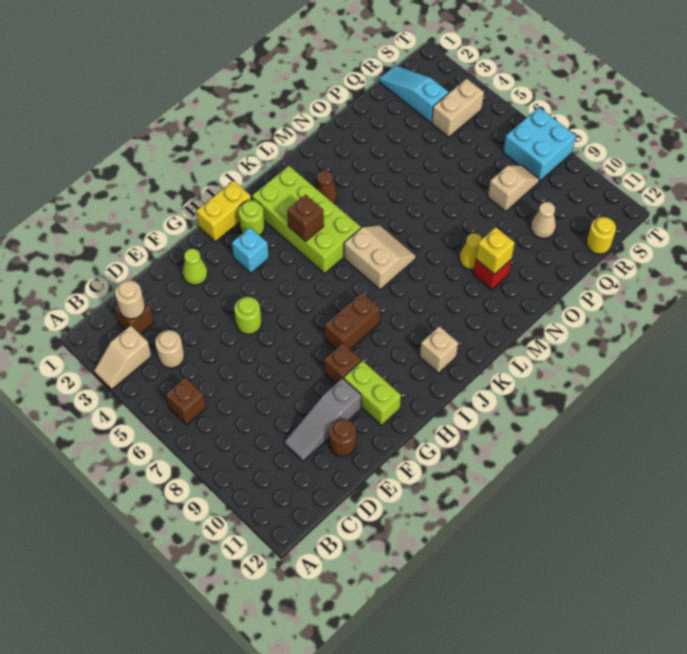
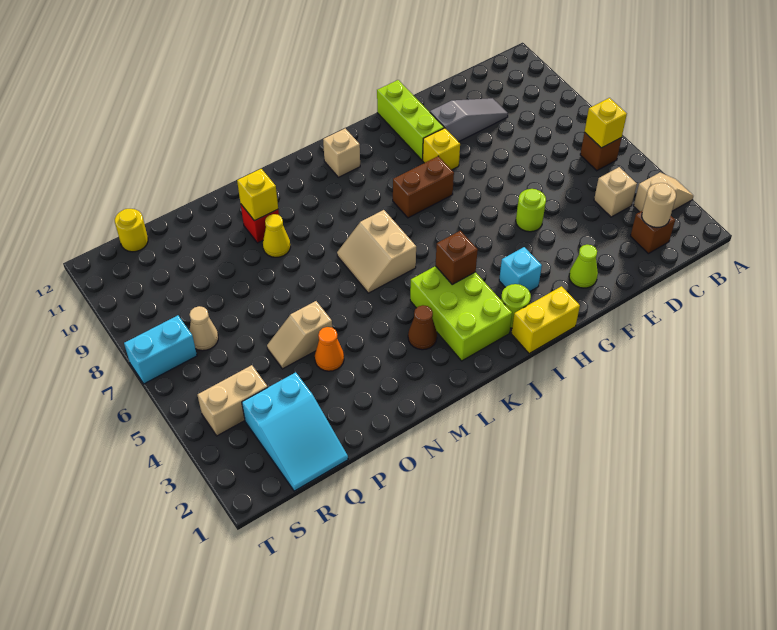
none -> yellow brick B6 level 2
tan round brick C4 level 1 -> tan brick C4 level 1
brown round brick E11 level 1 -> none
brown brick G9 level 1 -> yellow brick G9 level 1
lime brick G10:G11 level 1 -> lime brick G10:G12 level 1
lime brick J2:K5 level 1 -> lime brick J2:K4 level 1
none -> orange cone O4 level 1
tan slope Q8:R8 level 1 top Q -> tan slope O5:P5 level 1 top O
tan cone Q10 level 1 -> tan cone R7 level 1
cyan slope R1:R3 level 1 top 3 -> cyan slope Q1:R3 level 1 top 3
cyan brick S7:T8 level 1 -> cyan brick S7:T7 level 1

